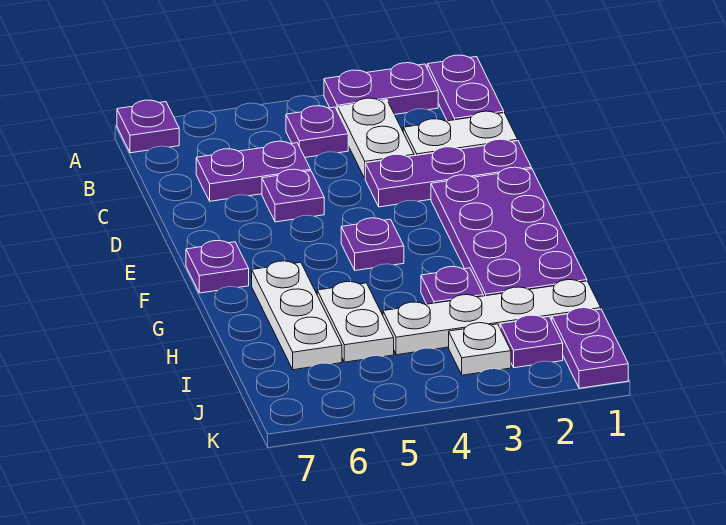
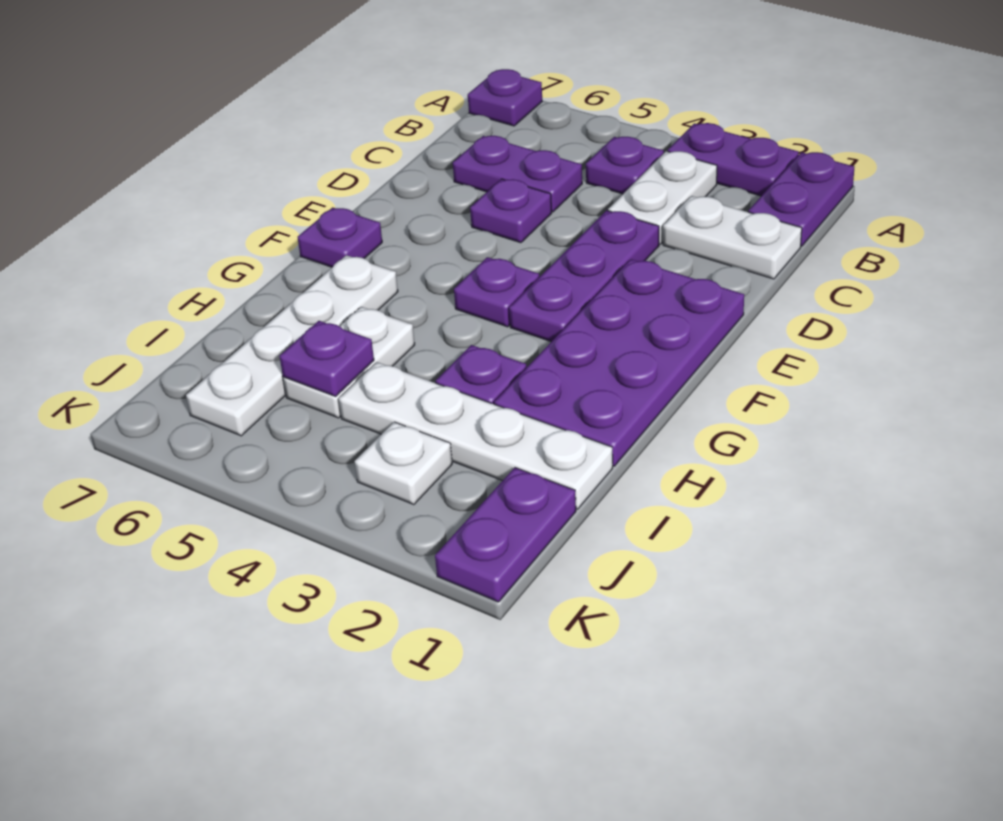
purple plate D1:D3 level 1 -> purple plate D3:F3 level 1
white plate G6:I6 level 1 -> white plate G6:J6 level 1
purple plate J2 level 1 -> purple plate I5 level 2

